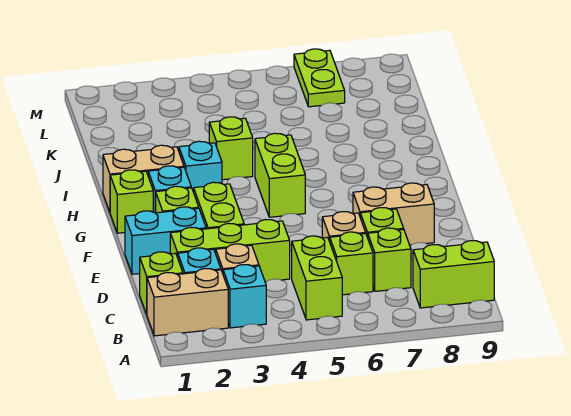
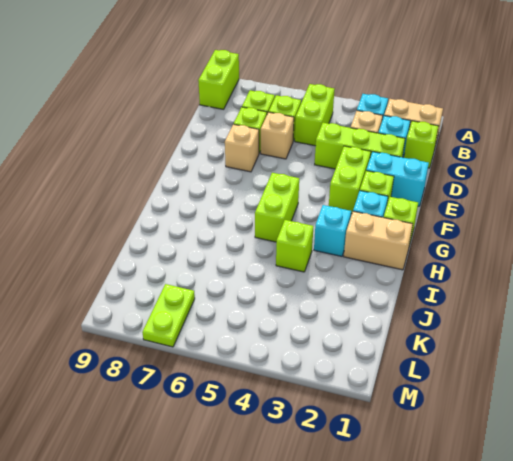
lime brick B8:B9 level 1 -> lime brick A9:B9 level 1
tan brick E7:E8 level 1 -> tan brick E7 level 1

